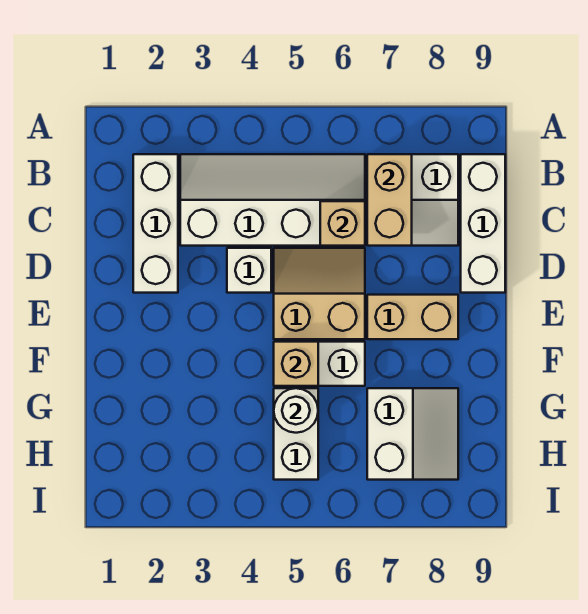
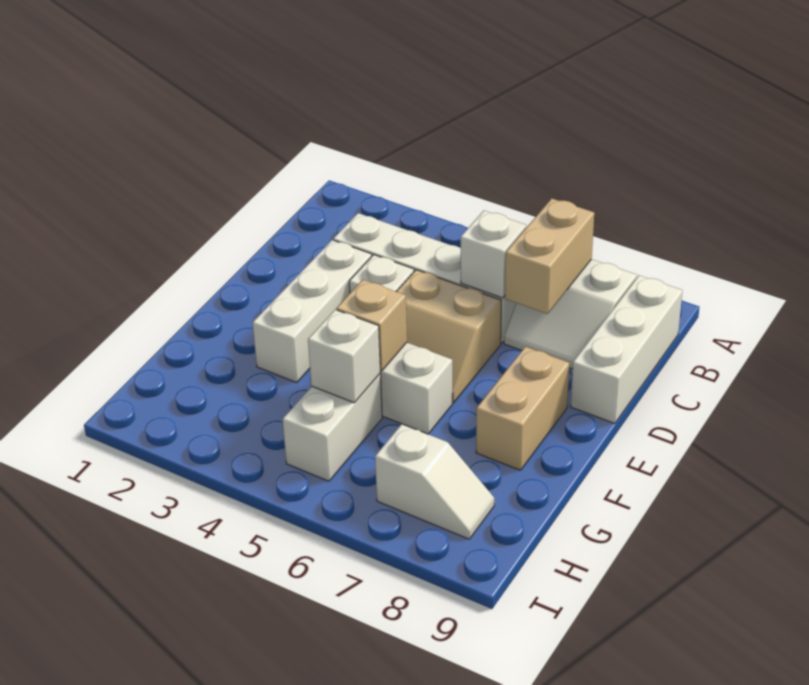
white brick B2:D2 level 1 -> white brick D3:F3 level 1
tan brick C6 level 2 -> white brick C6 level 2
tan slope D5:E6 level 1 top E -> tan slope D5:E6 level 1 top D
tan brick E7:E8 level 1 -> tan brick E8:F8 level 1
white round brick G5 level 2 -> white brick G5 level 2
white slope G7:H8 level 1 top 7 -> white slope H7:H8 level 1 top 7

